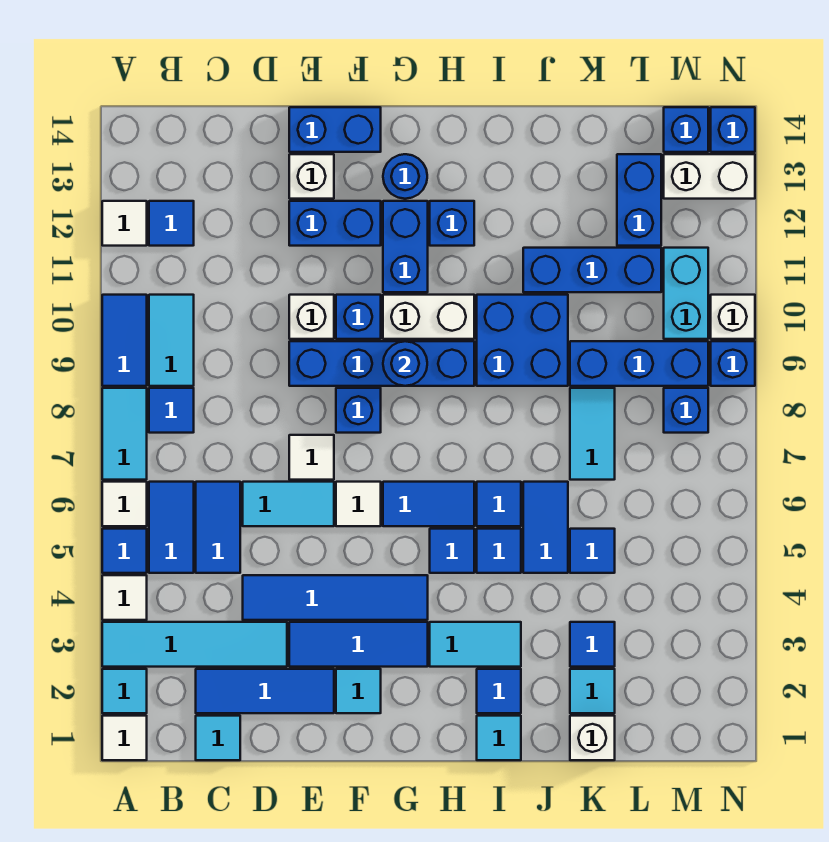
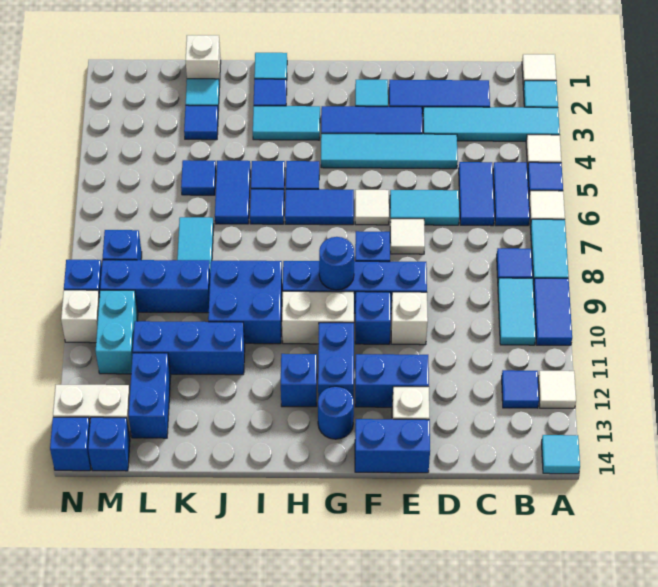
cyan tile C1 level 1 -> cyan tile A14 level 1
blue tile D4:G4 level 1 -> cyan tile D4:G4 level 1

